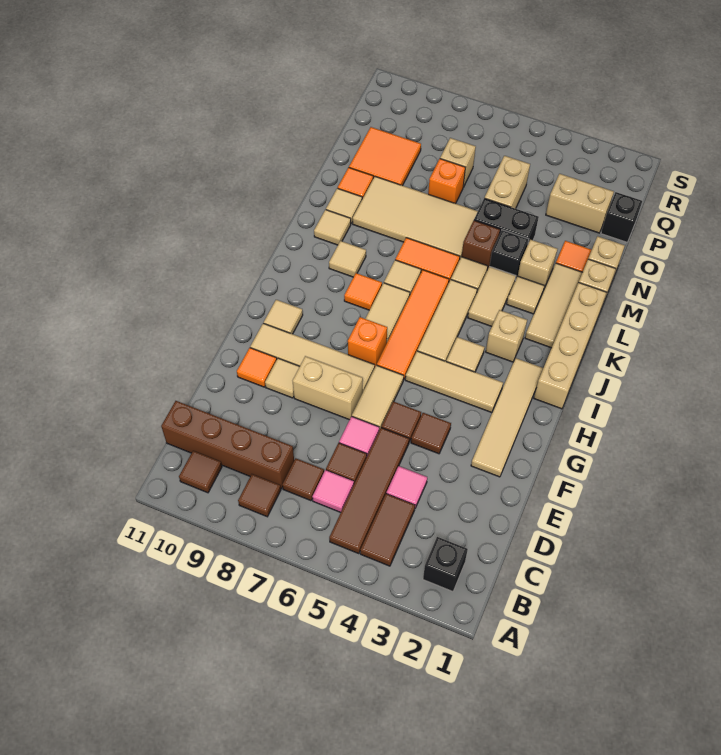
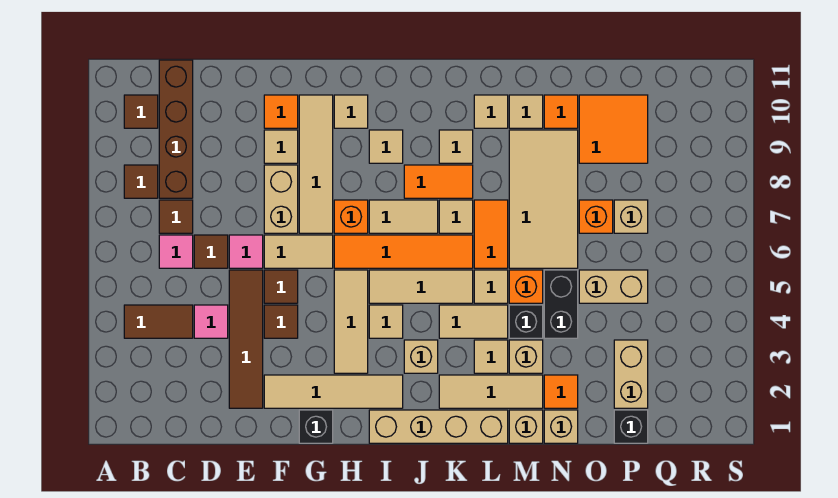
black brick B2 level 1 -> black brick G1 level 1
brown tile B5:E5 level 1 -> brown tile E2:E5 level 1
none -> tan tile I9 level 1
orange tile J8 level 1 -> orange tile J8:K8 level 1
brown brick M5 level 1 -> orange brick M5 level 1

